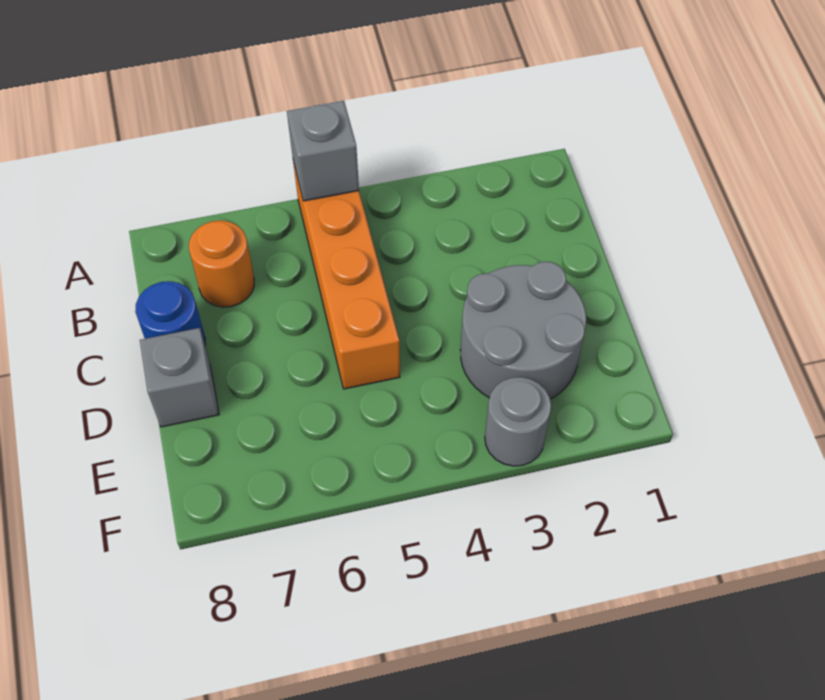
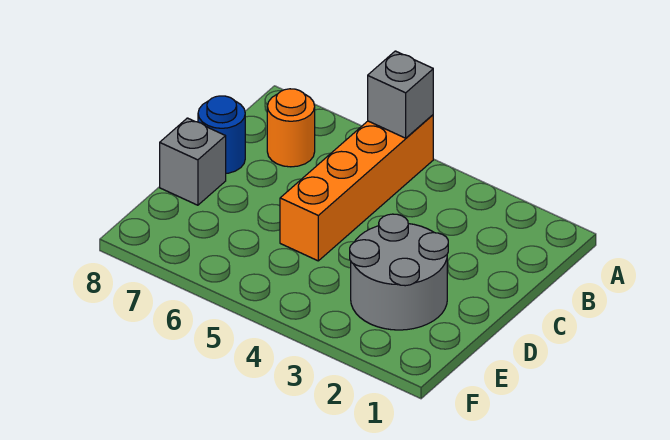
grey round brick F3 level 1 -> none

